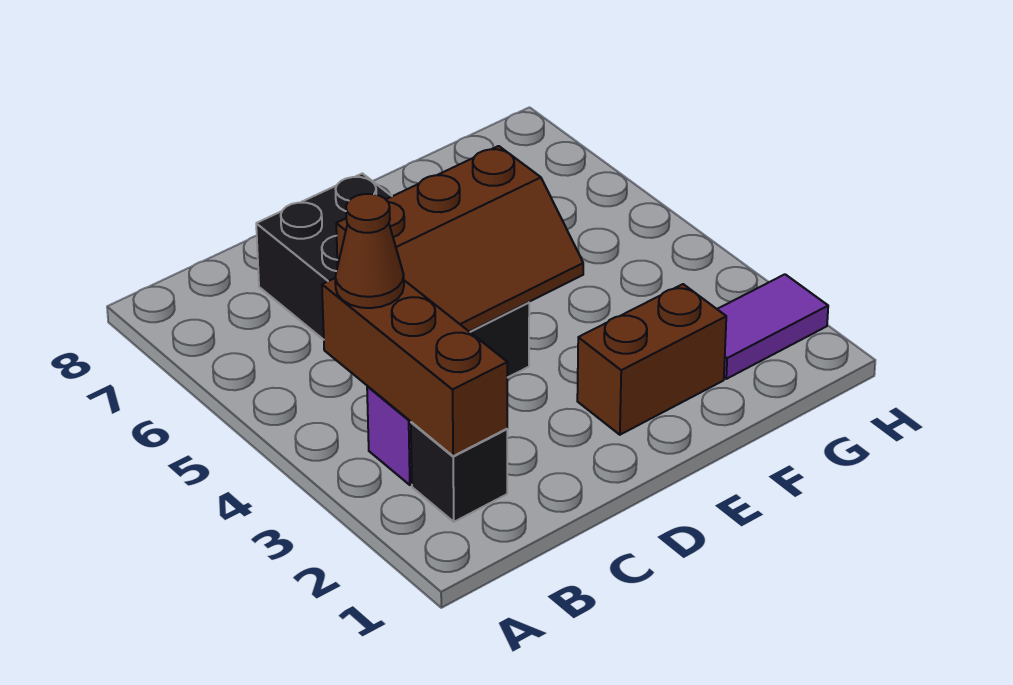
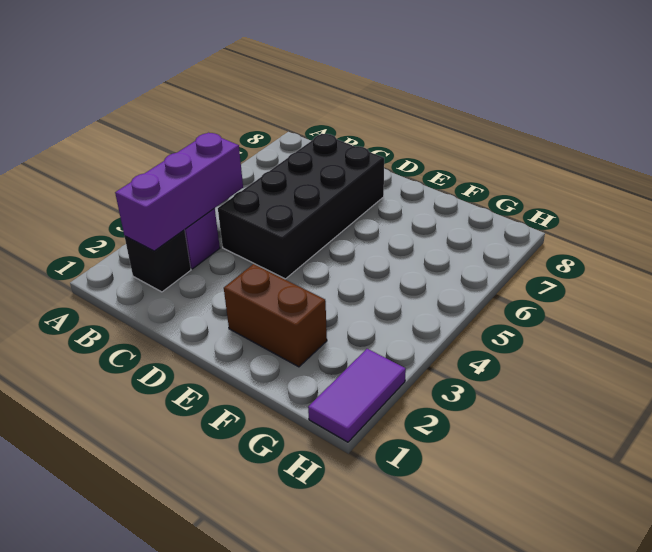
brown brick B2:B4 level 2 -> purple brick B2:B4 level 2
brown cone B4 level 3 -> none
brown slope C4:E5 level 2 top 5 -> none
purple tile G2:H2 level 1 -> purple tile H1:H2 level 1

